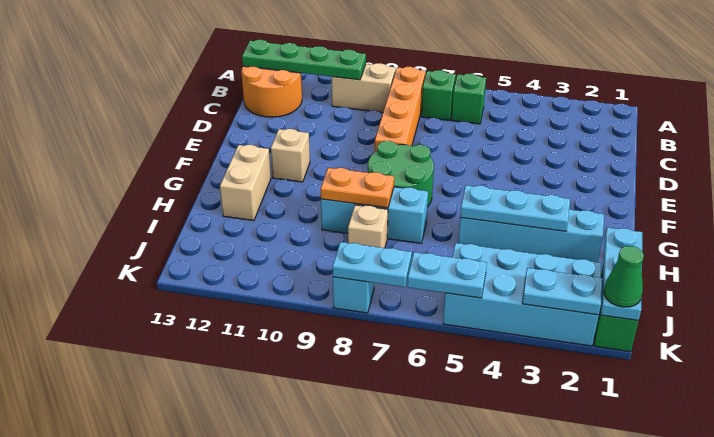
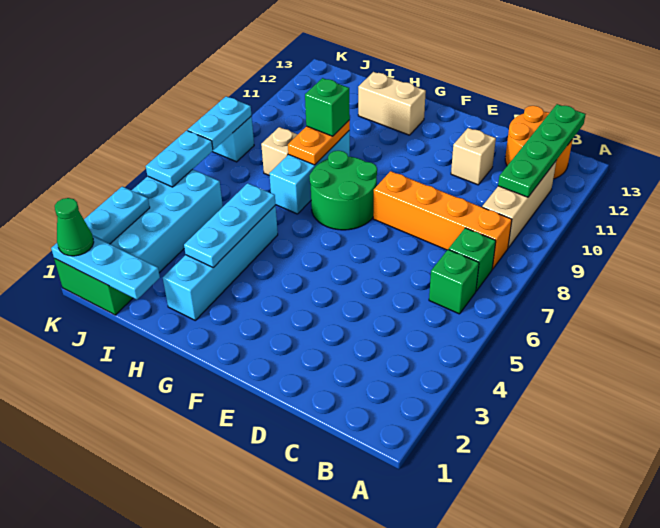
tan brick B9:B10 level 1 -> tan brick B9:B11 level 1
tan brick F11 level 1 -> tan brick D11 level 1
none -> green brick H9 level 3

